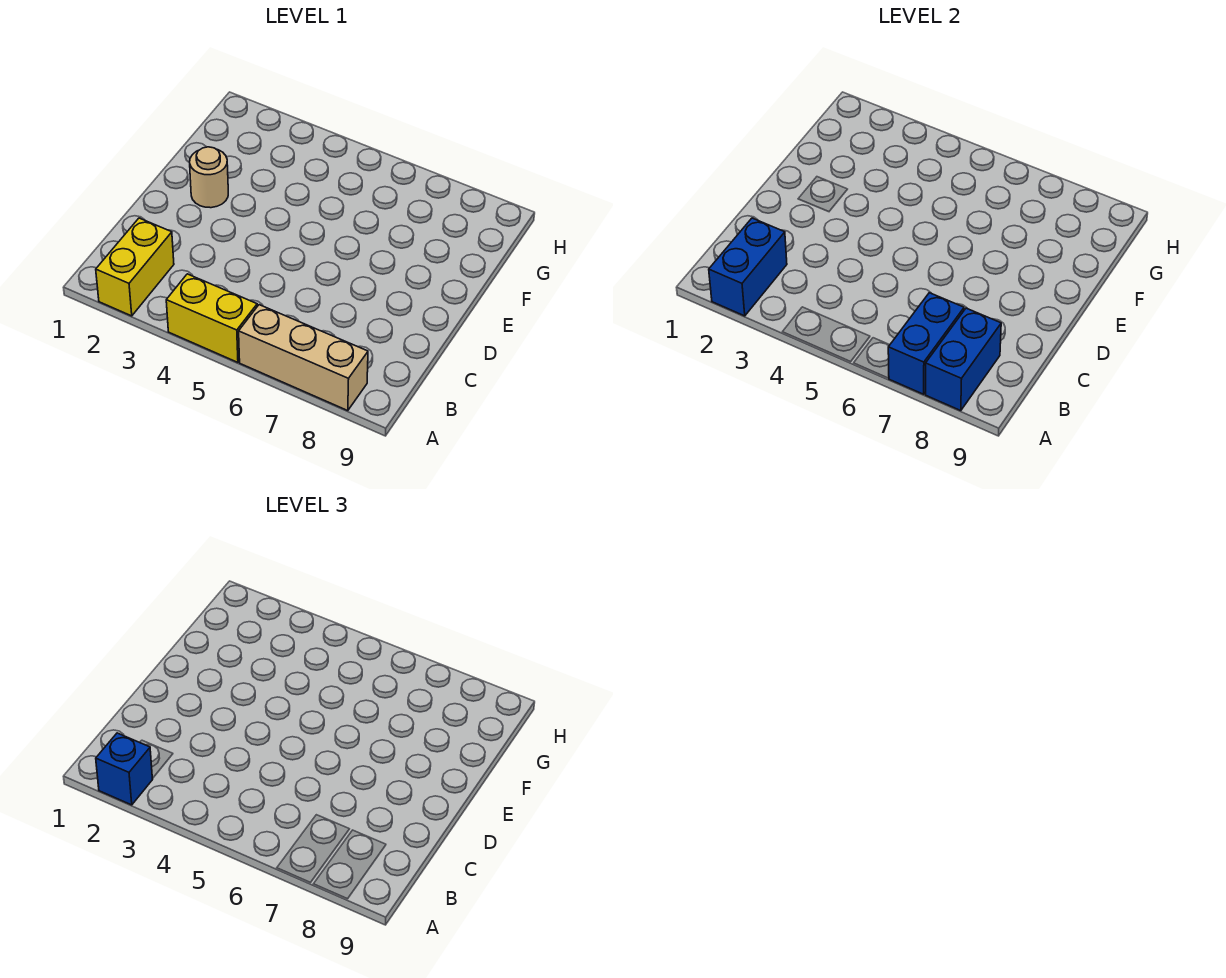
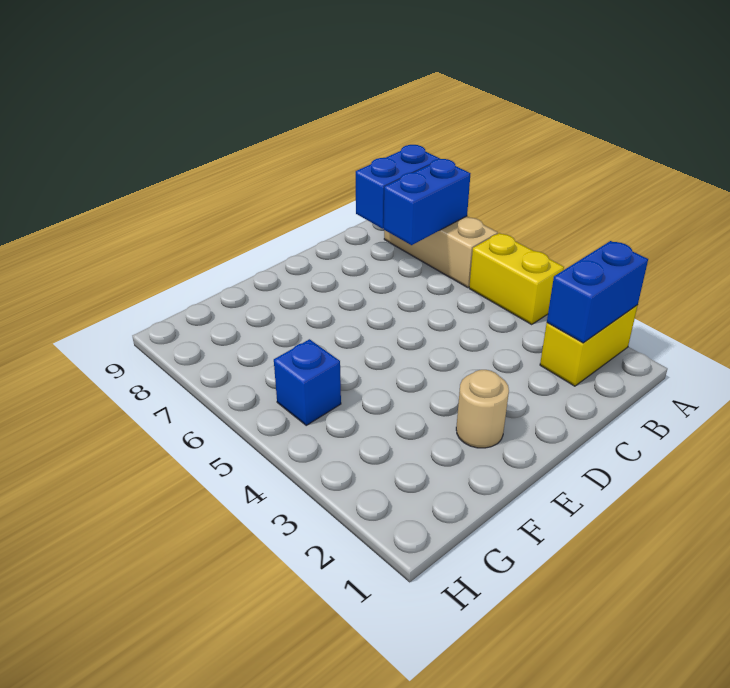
blue brick A2 level 3 -> blue brick G5 level 1

